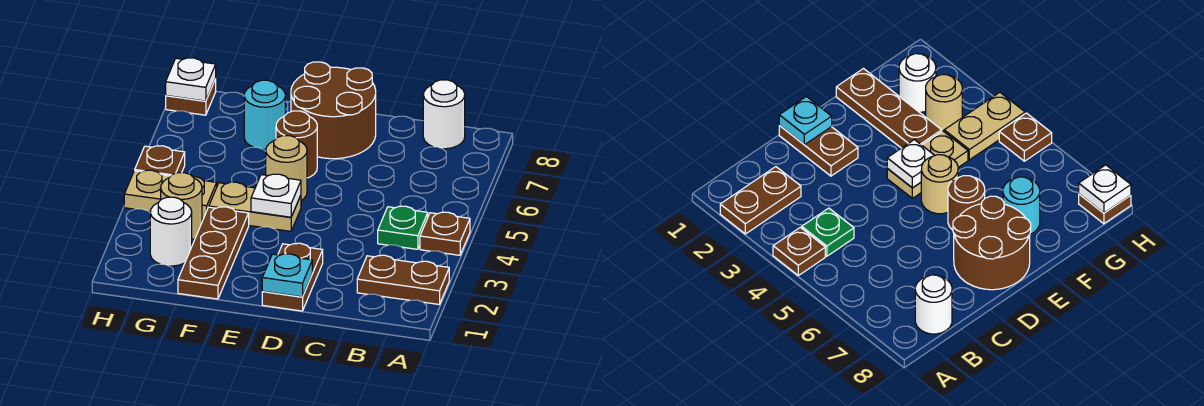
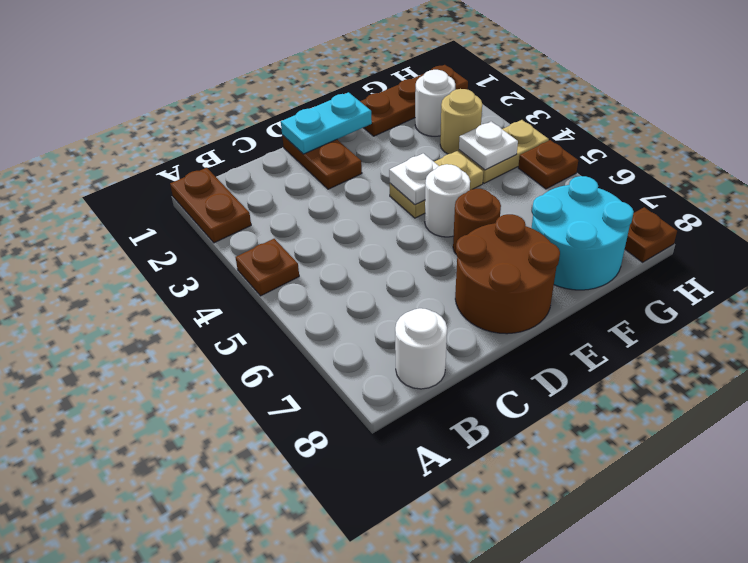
brown plate A2:B2 level 1 -> brown plate A1:A2 level 1
green plate B4 level 1 -> none
cyan plate D1 level 2 -> cyan plate D1:E1 level 2
tan round brick E5 level 1 -> white round brick E5 level 1
brown plate F1:F3 level 1 -> brown plate F1:H1 level 1
cyan round brick F7 level 1 -> cyan round brick F7:G8 level 1
white plate H8 level 2 -> white plate G4 level 2

